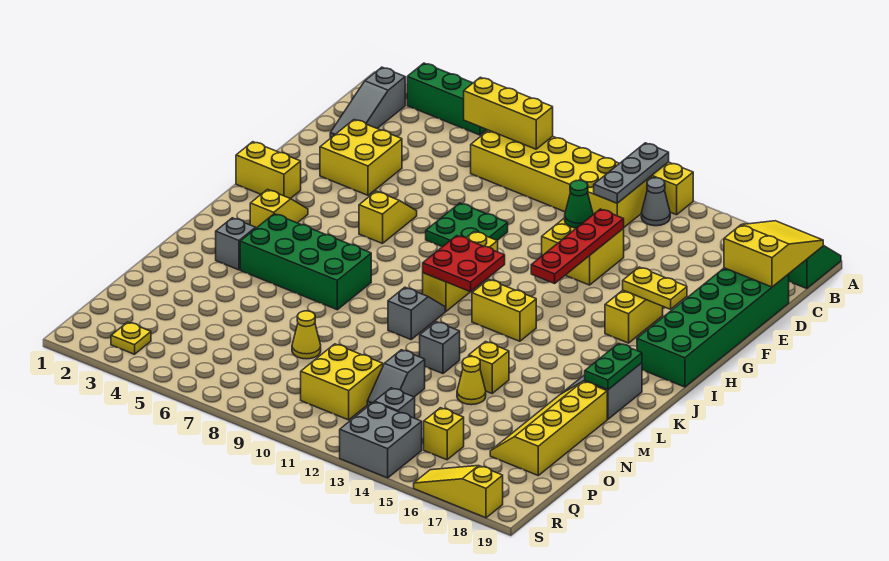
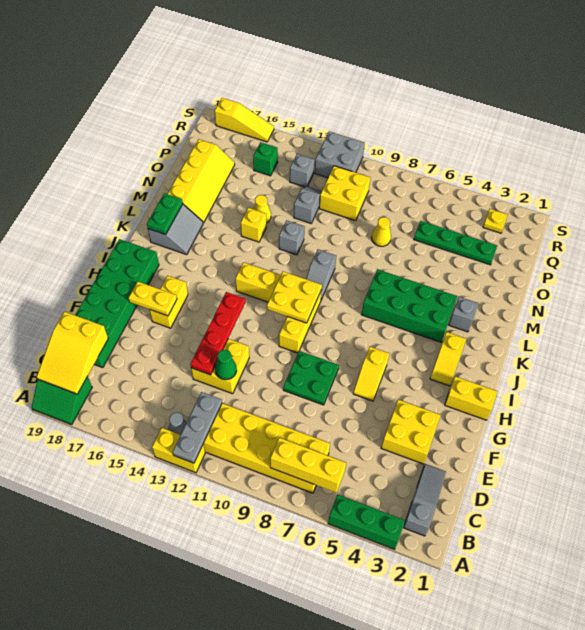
red plate I10:J11 level 2 -> yellow plate I10:J11 level 2
none -> green plate P3:P6 level 1
yellow brick Q15 level 1 -> green brick Q15 level 1
grey brick R13:S14 level 1 -> grey brick R11:S12 level 1

